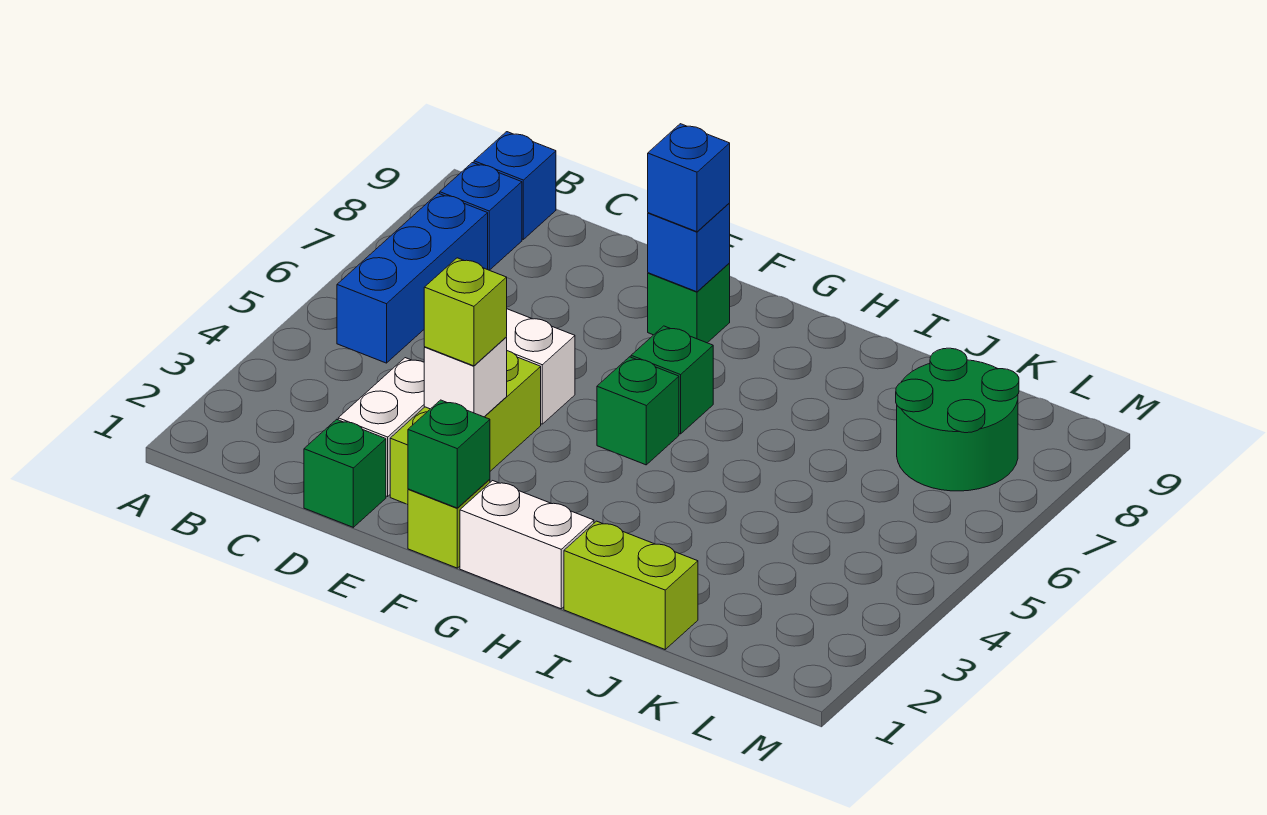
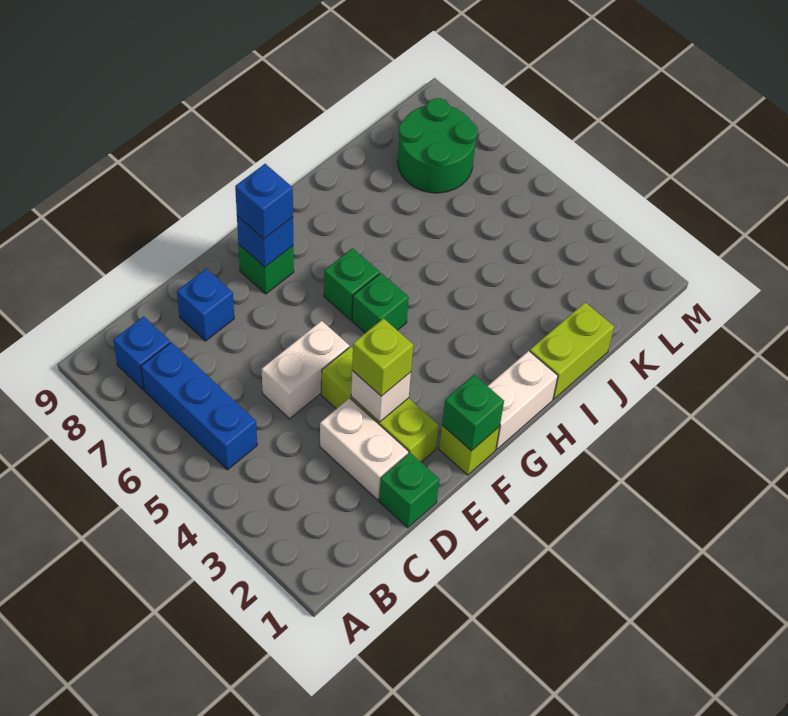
blue brick B9 level 1 -> blue brick D8 level 1

